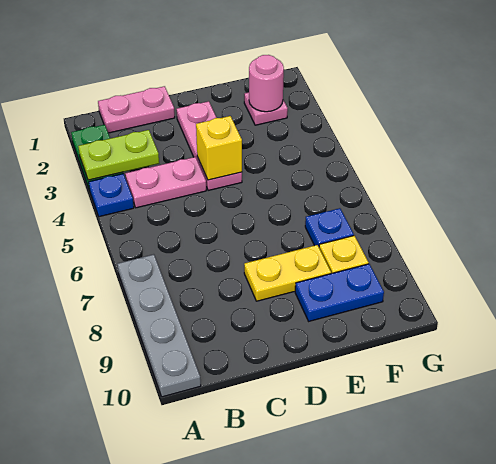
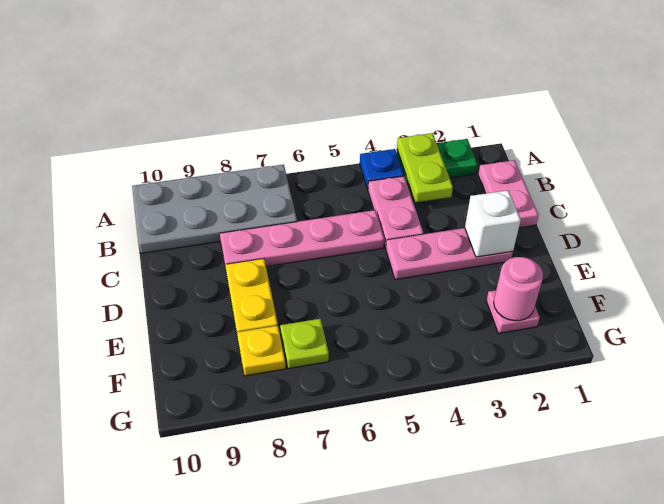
grey plate A7:A10 level 1 -> grey plate A7:B10 level 1
none -> pink plate C5:C8 level 1
none -> white brick D2 level 2
yellow brick D4 level 2 -> none
blue plate E9:F9 level 1 -> none
blue plate F7 level 1 -> lime plate F7 level 1

